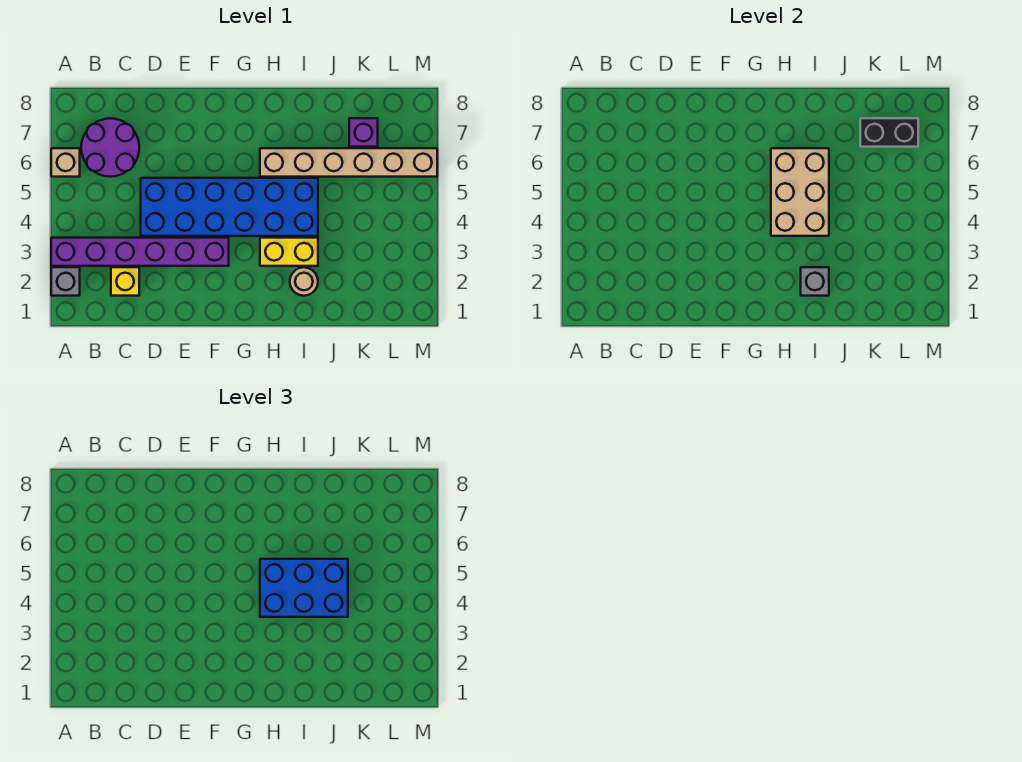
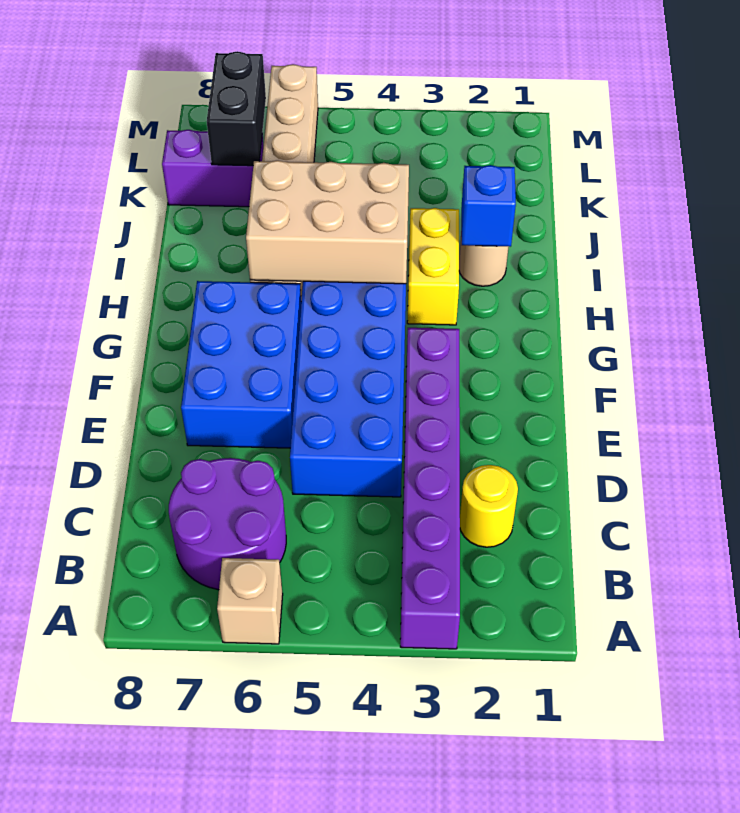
grey brick A2 level 1 -> none
yellow brick C2 level 1 -> yellow round brick C2 level 1
blue brick H4:J5 level 3 -> blue brick E6:G7 level 1
grey brick I2 level 2 -> blue brick I2 level 2
purple brick K7 level 1 -> purple brick K7:K8 level 1

